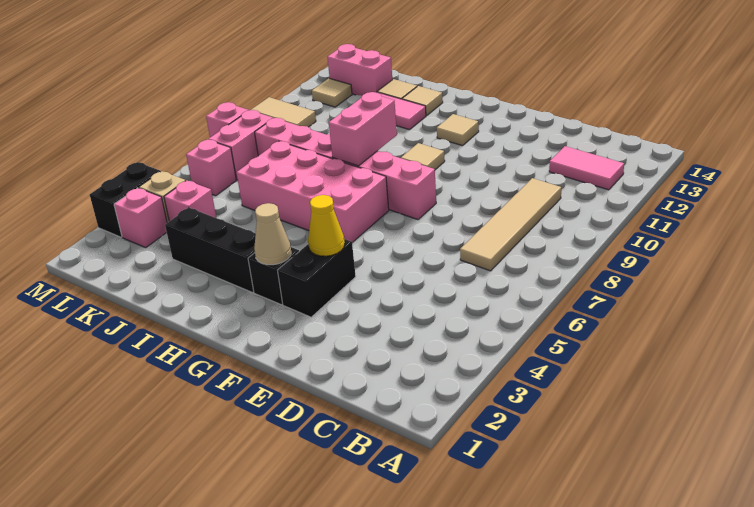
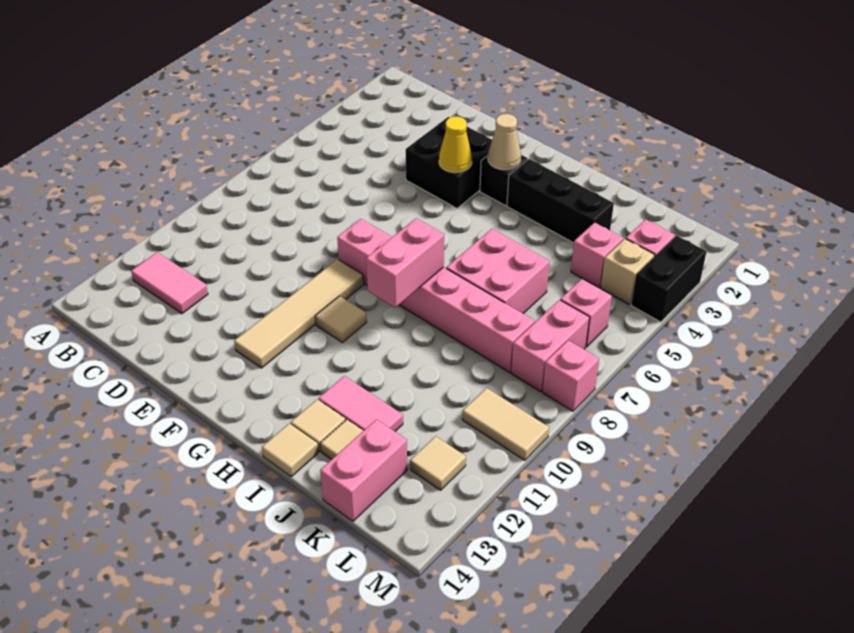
tan tile C7:C10 level 1 -> tan tile F9:F12 level 1
black brick F3:F4 level 1 -> black brick E3:F4 level 1
pink brick G6:J7 level 1 -> pink brick I6:J7 level 1
tan tile G12 level 1 -> tan tile I14 level 1
pink brick K13:L13 level 1 -> pink brick K13:K14 level 1

